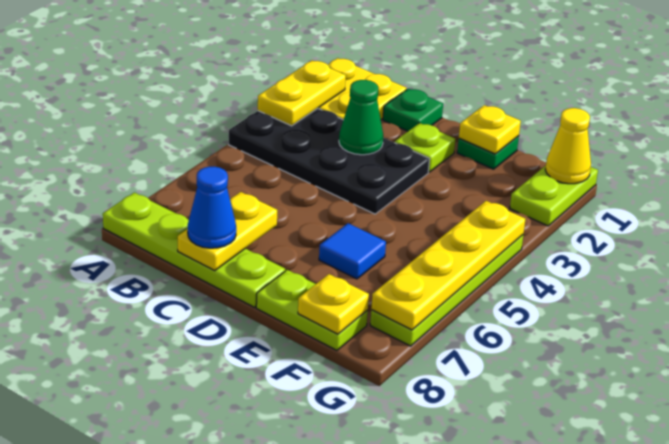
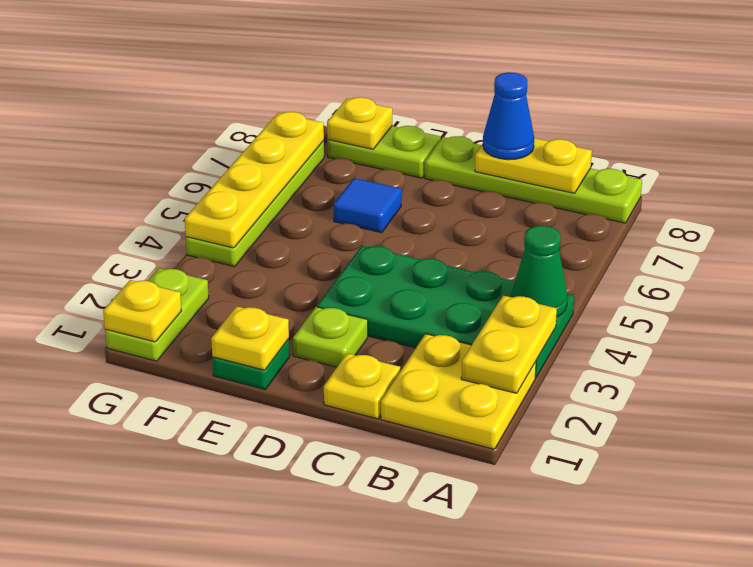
black plate A3:D4 level 1 -> green plate A3:D4 level 1
green plate C1 level 1 -> yellow plate C1 level 1
green cone C3 level 2 -> green cone A4 level 2
yellow plate C7:C8 level 2 -> yellow plate B8:C8 level 2
yellow cone G1 level 2 -> yellow plate G1 level 2

